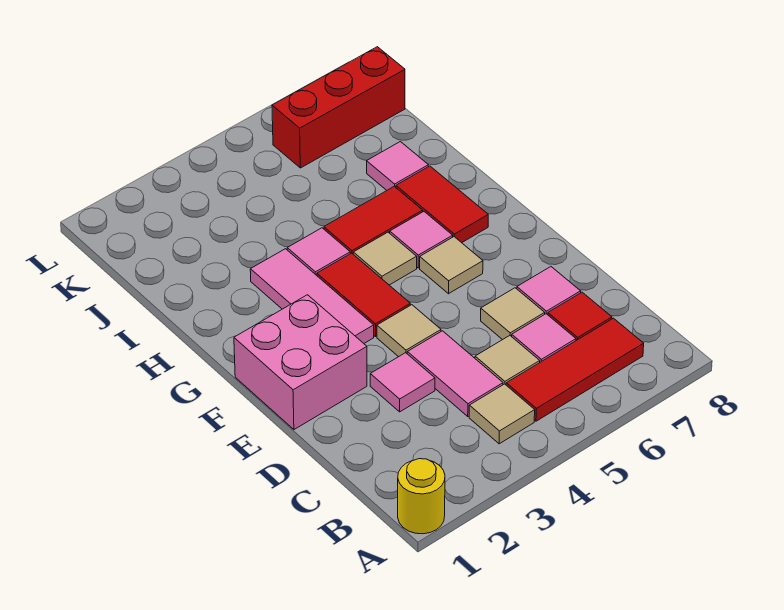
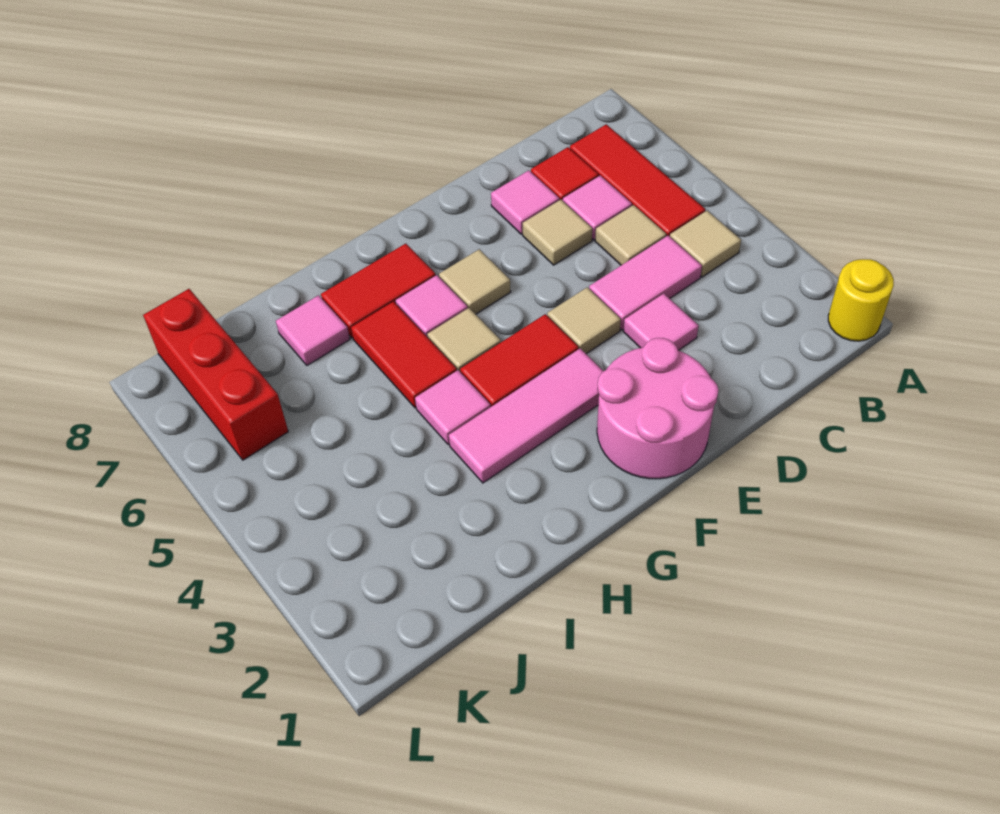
pink brick E1:F2 level 1 -> pink round brick E1:F2 level 1

